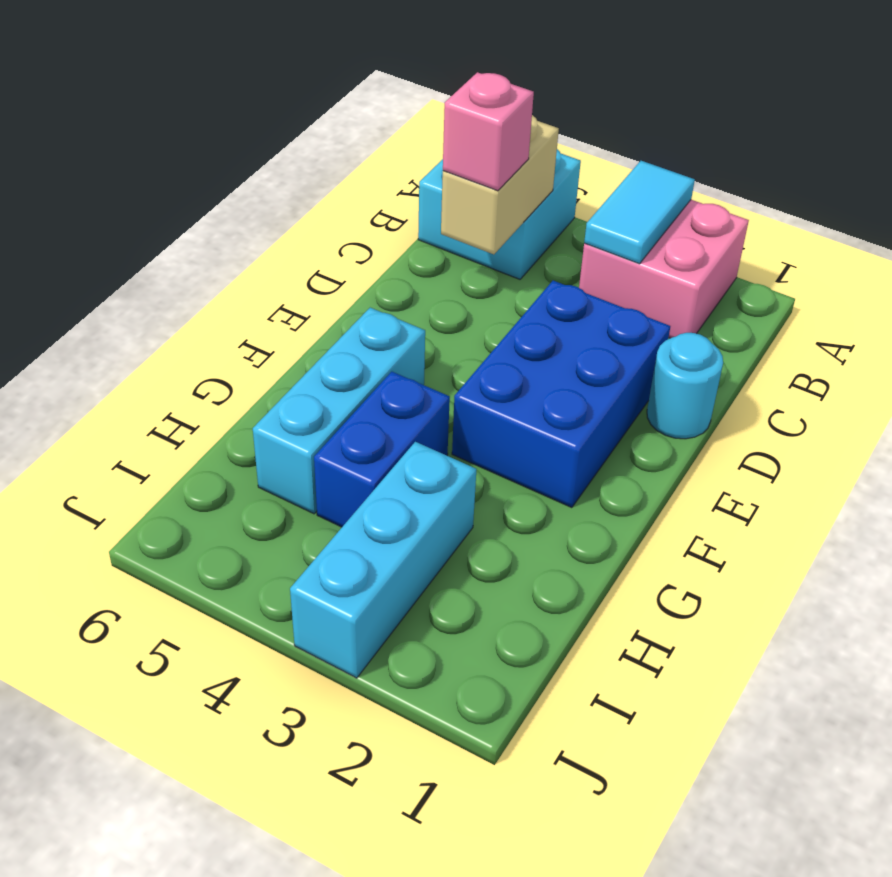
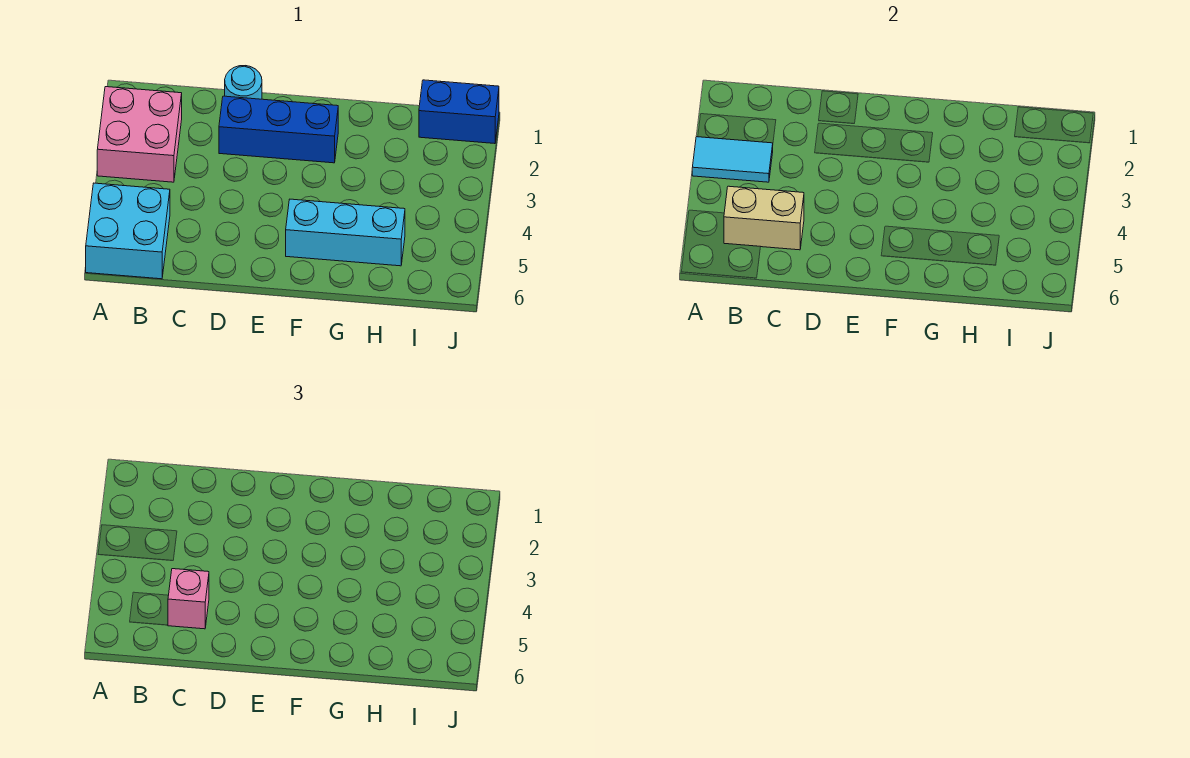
blue brick D2:F3 level 1 -> blue brick D2:F2 level 1
blue brick G4:H4 level 1 -> blue brick I1:J1 level 1
cyan brick H3:J3 level 1 -> none

